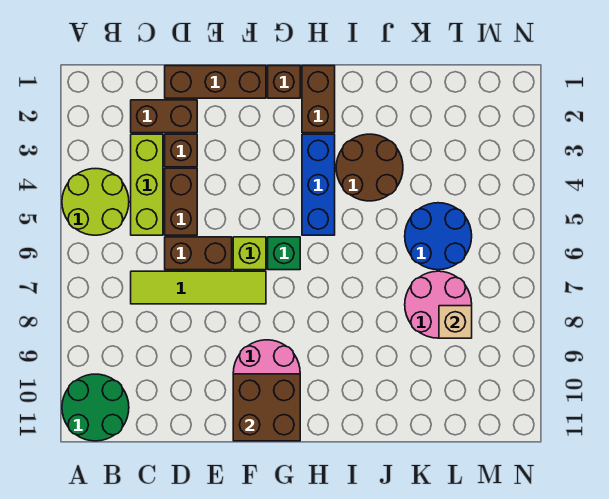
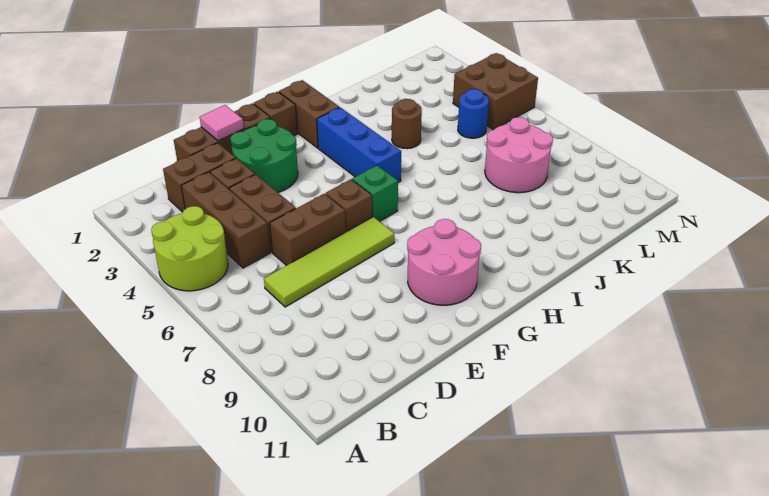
green round brick A10:B11 level 1 -> green round brick E2:F3 level 1
lime brick C3:C5 level 1 -> brown brick C3:C5 level 1
none -> pink tile E1 level 2
lime brick F6 level 1 -> brown brick F6 level 1
brown brick F10:G11 level 2 -> brown brick M4:N5 level 1
brown round brick I3:J4 level 1 -> brown round brick J4 level 1
blue round brick K5:L6 level 1 -> blue round brick L5 level 1
tan brick L8 level 2 -> none

